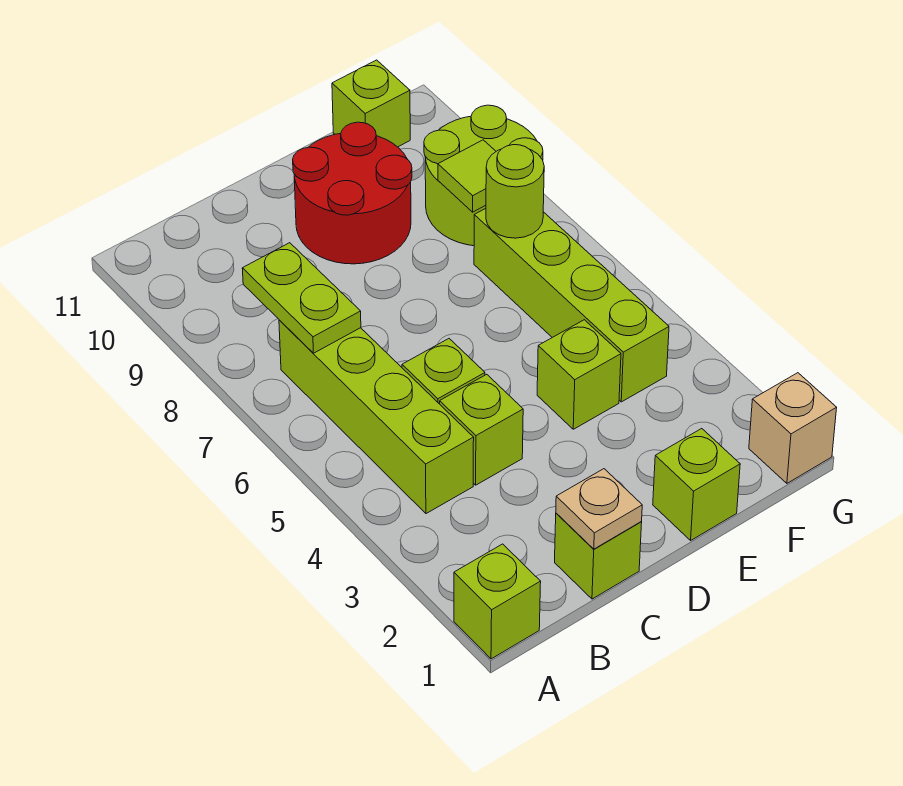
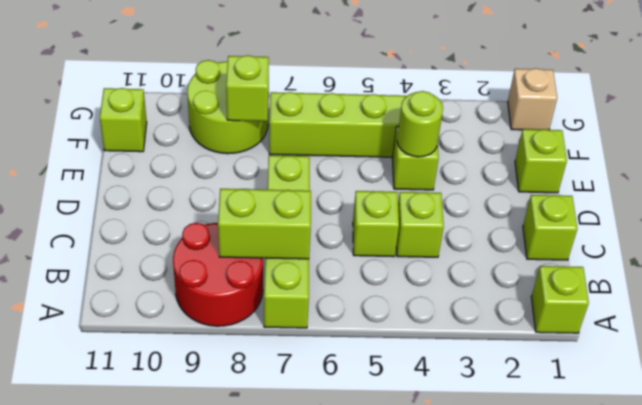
lime brick B4:B7 level 1 -> lime brick A7:D7 level 1
lime plate B7:B8 level 2 -> lime brick B7:B8 level 2
tan plate C1 level 2 -> none
red round brick D9:E10 level 1 -> red round brick A8:B9 level 1
lime round brick F7 level 2 -> lime round brick E4 level 2
lime tile F8 level 2 -> lime brick F8 level 2

